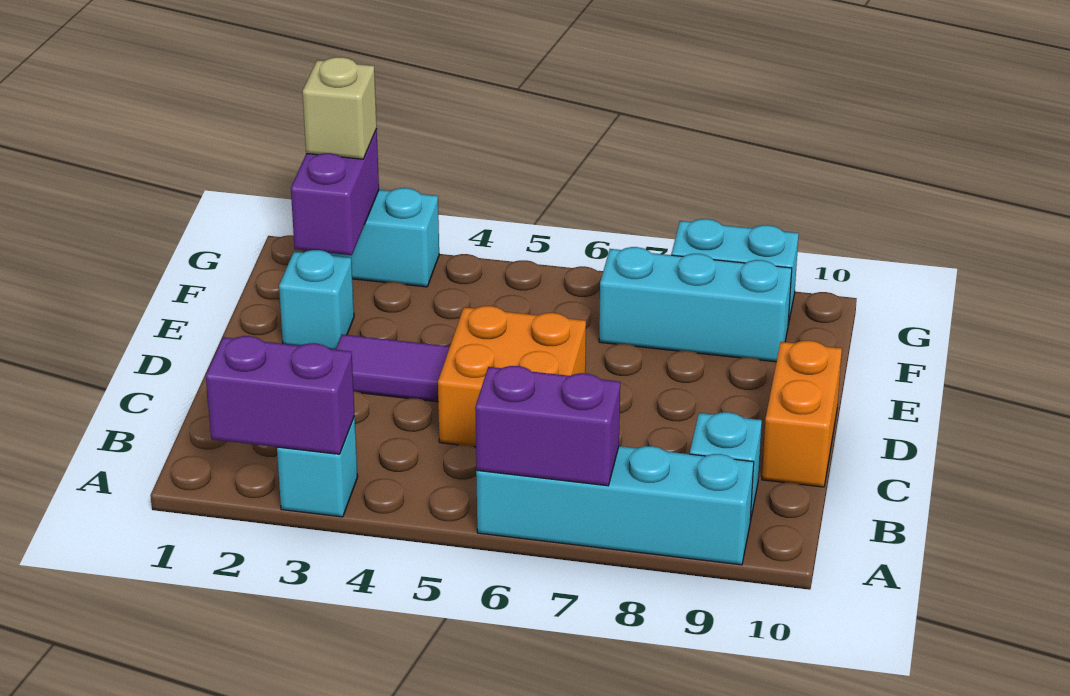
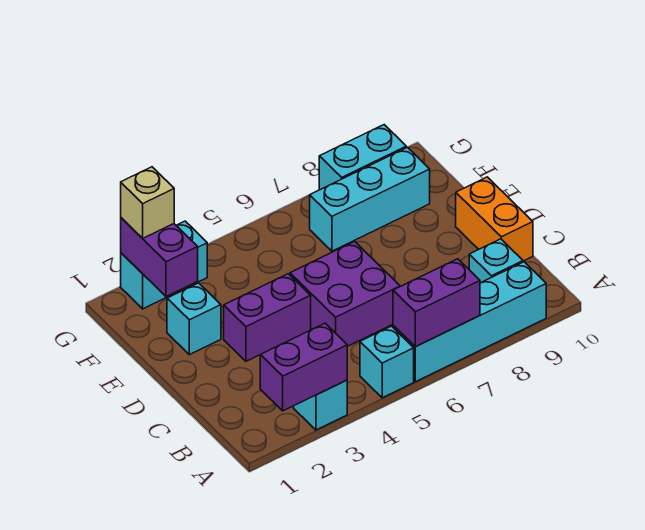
none -> cyan brick A5 level 1
orange brick C5:D6 level 1 -> purple brick C5:D6 level 1
purple tile D3:D4 level 1 -> purple brick D3:D4 level 1

